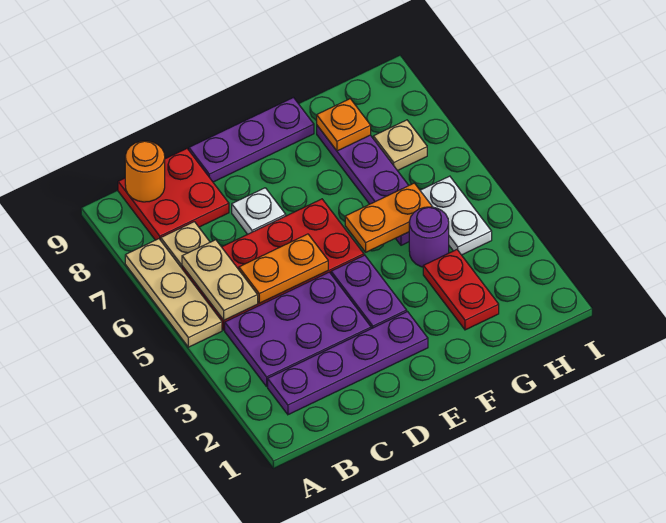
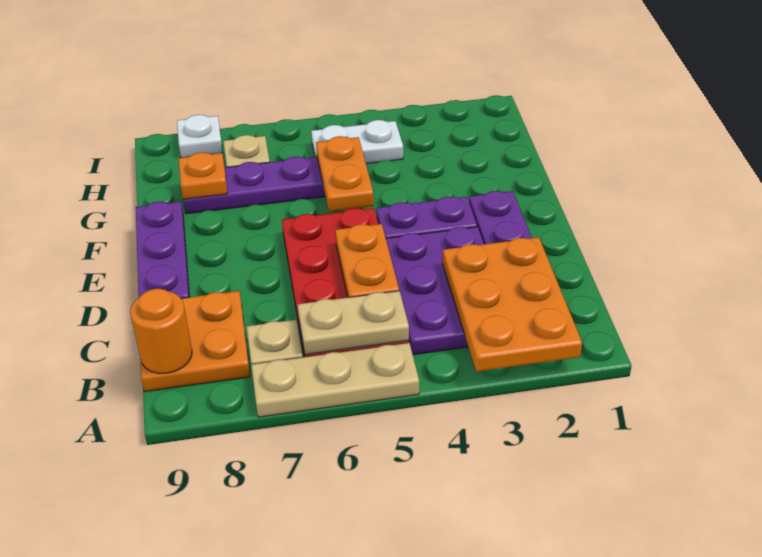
none -> orange plate A2:C3 level 2
red plate B8:C9 level 1 -> orange plate B8:C9 level 1
white plate D7 level 1 -> white plate I8 level 1
red plate G2:G3 level 1 -> none
purple round brick G4 level 1 -> none

